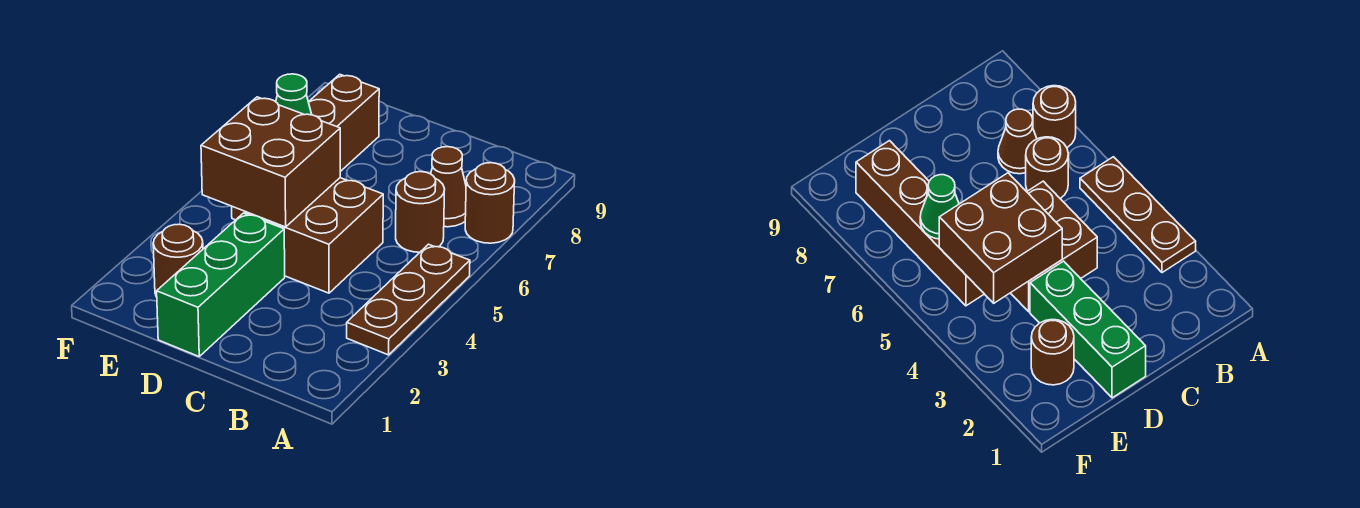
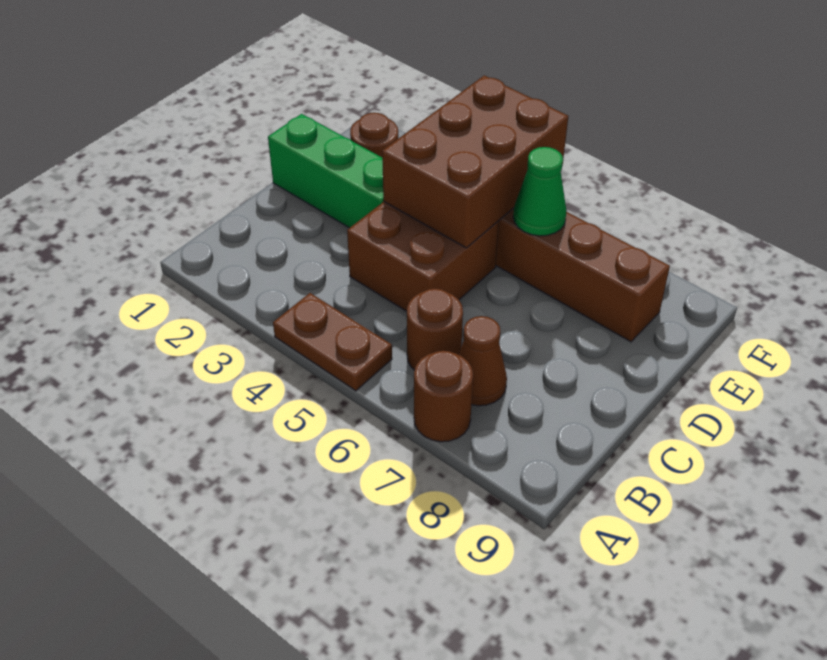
brown plate A3:A5 level 1 -> brown plate A4:A5 level 1
brown brick D4:E5 level 2 -> brown brick D4:F5 level 2

